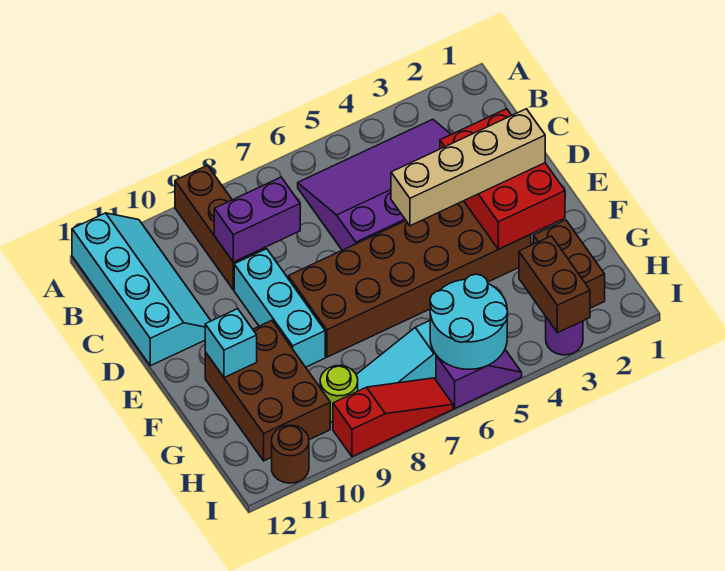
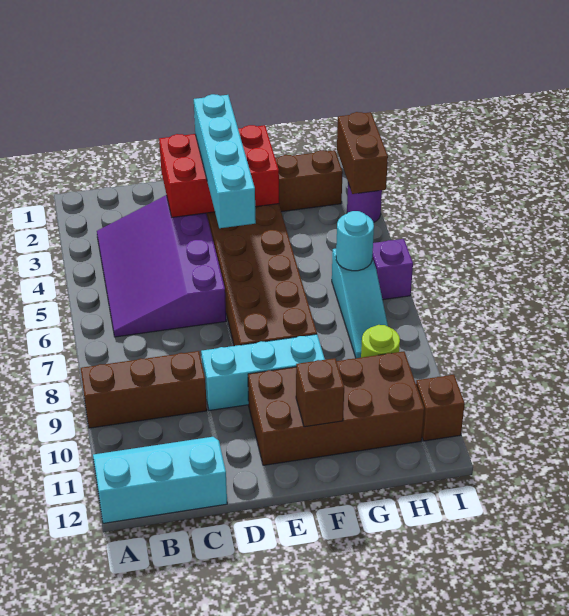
cyan slope A11:D12 level 1 top 12 -> cyan slope A11:C12 level 1 top 12
purple brick C8:C9 level 2 -> none
tan brick E2:E5 level 3 -> cyan brick E2:E5 level 3
brown brick F10:H11 level 1 -> brown brick E10:H11 level 1
cyan brick F11 level 2 -> brown brick F11 level 2
brown brick H3:I3 level 2 -> brown brick I2:I3 level 2
cyan round brick H5:I6 level 2 -> cyan round brick H6 level 2
red slope I7:I9 level 1 top 9 -> none
brown round brick I11 level 1 -> brown brick I11 level 1

